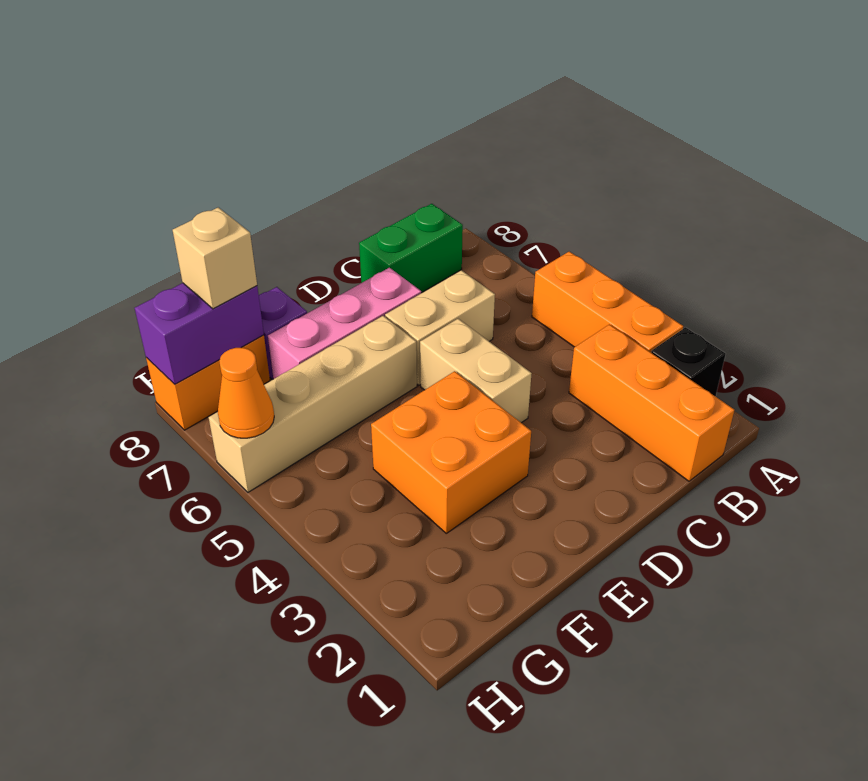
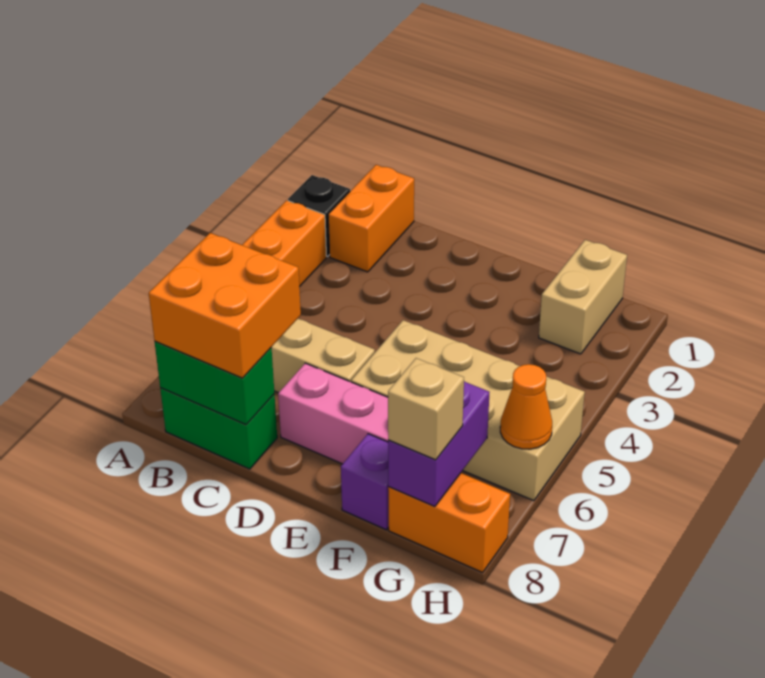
orange brick B1:B3 level 1 -> orange brick B1:B2 level 1
none -> green brick B8:C8 level 2
tan brick D4:D5 level 1 -> tan brick G1:G2 level 1
orange brick E3:F4 level 1 -> orange brick B7:C8 level 3
tan brick E6:H6 level 1 -> tan brick E5:H6 level 1
purple brick G8:H8 level 2 -> purple brick G7:G8 level 2

